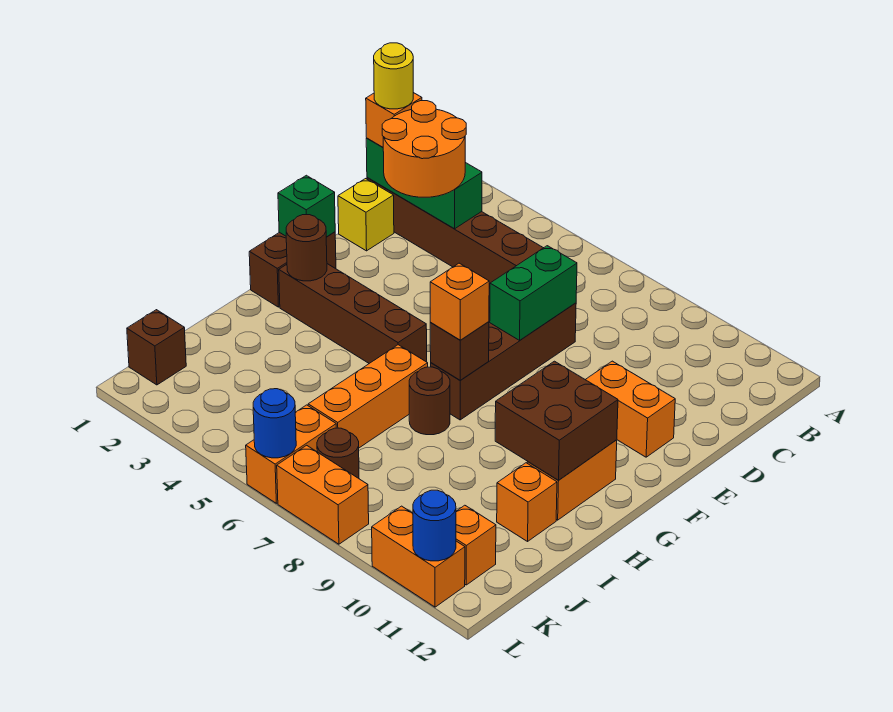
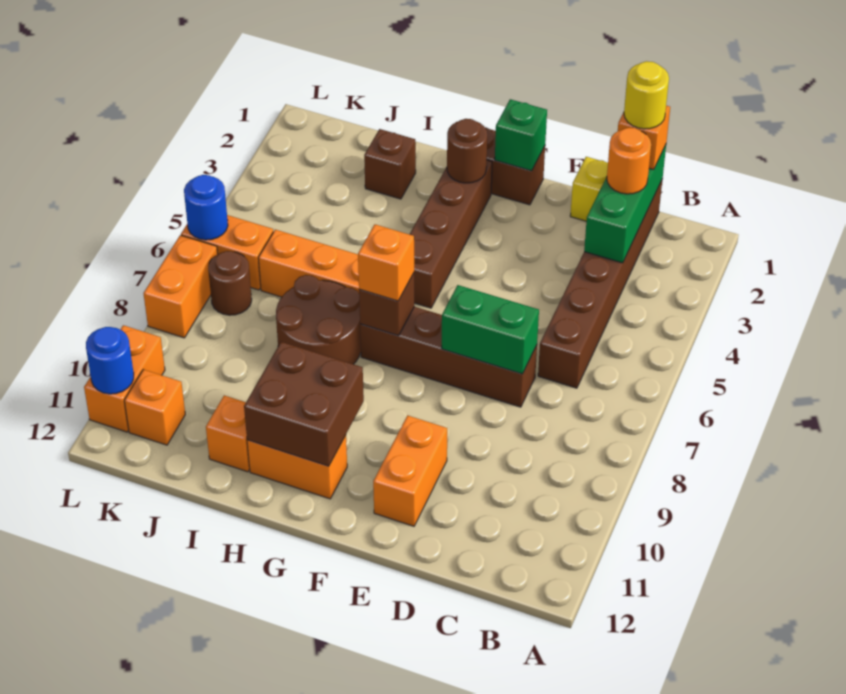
orange round brick C2:D3 level 3 -> orange round brick C2 level 3
brown round brick H7 level 1 -> brown round brick H7:I8 level 1
brown brick K1 level 1 -> brown brick I2 level 1

